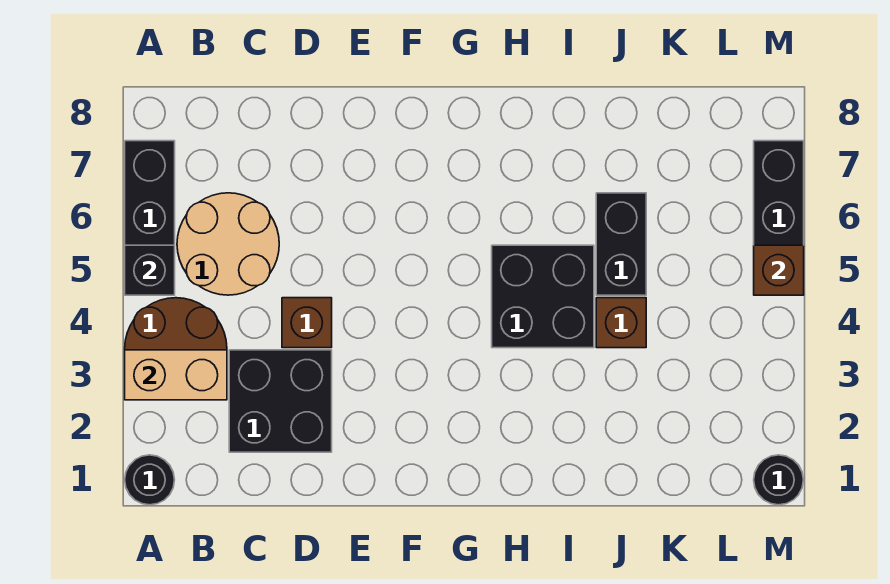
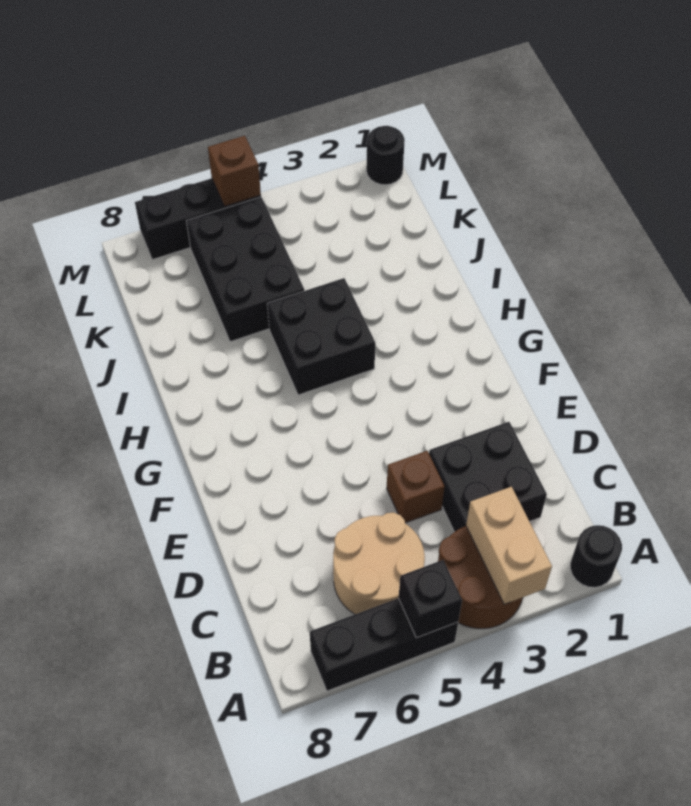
brown brick J4 level 1 -> none
black brick J5:J6 level 1 -> black brick J5:L6 level 1

